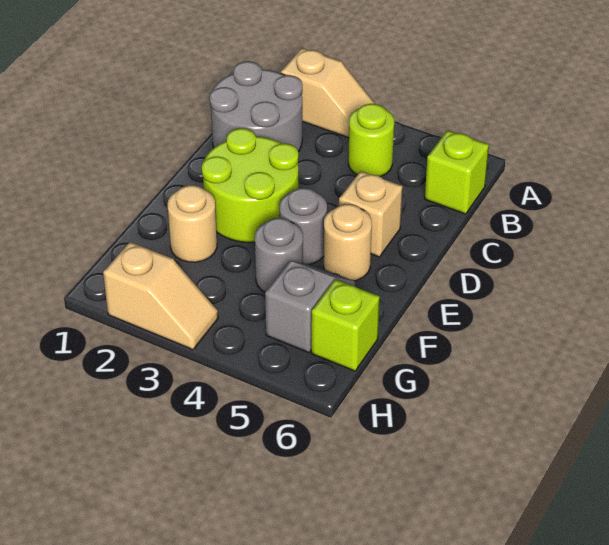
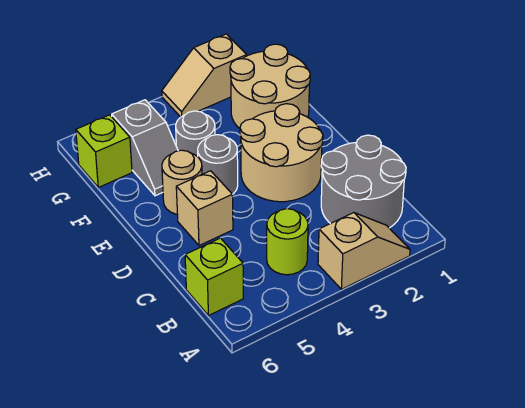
tan slope A2:A3 level 1 top 2 -> tan slope A2:A3 level 1 top 3
lime round brick D2:E3 level 1 -> tan round brick D2:E3 level 1
tan round brick F2 level 1 -> tan round brick F1:G2 level 1

